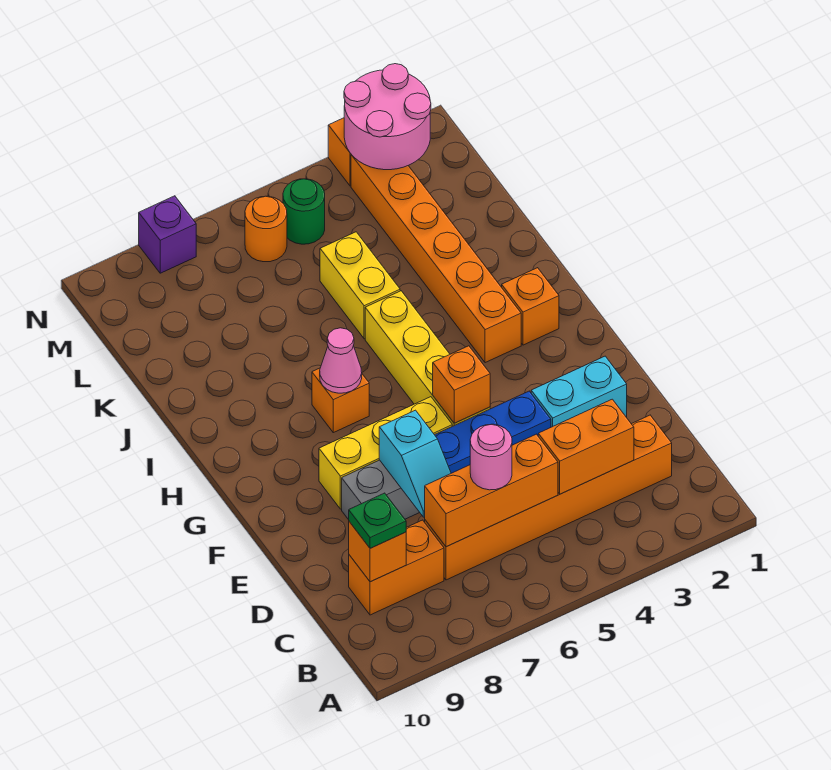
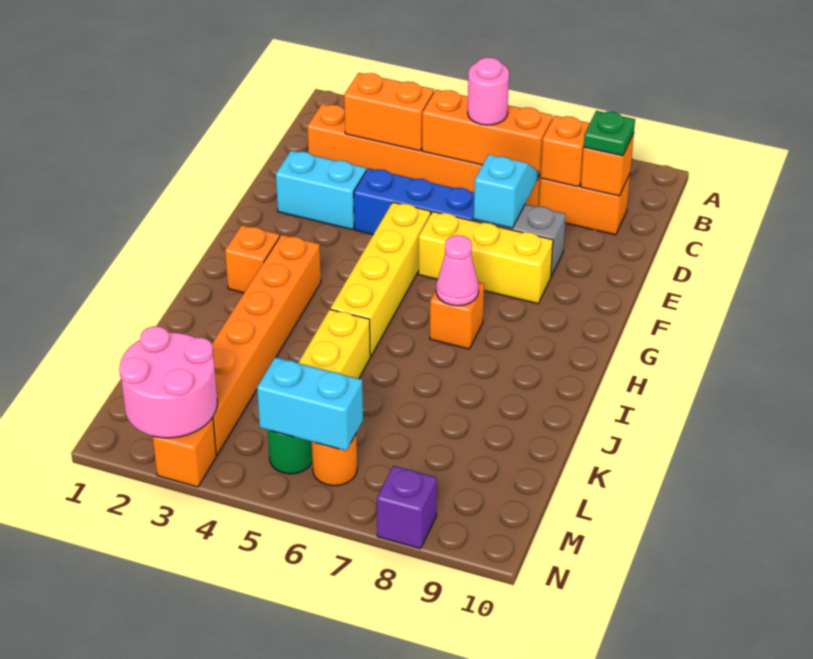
orange brick F5 level 2 -> orange brick C8 level 2
none -> cyan brick M5:M6 level 2

